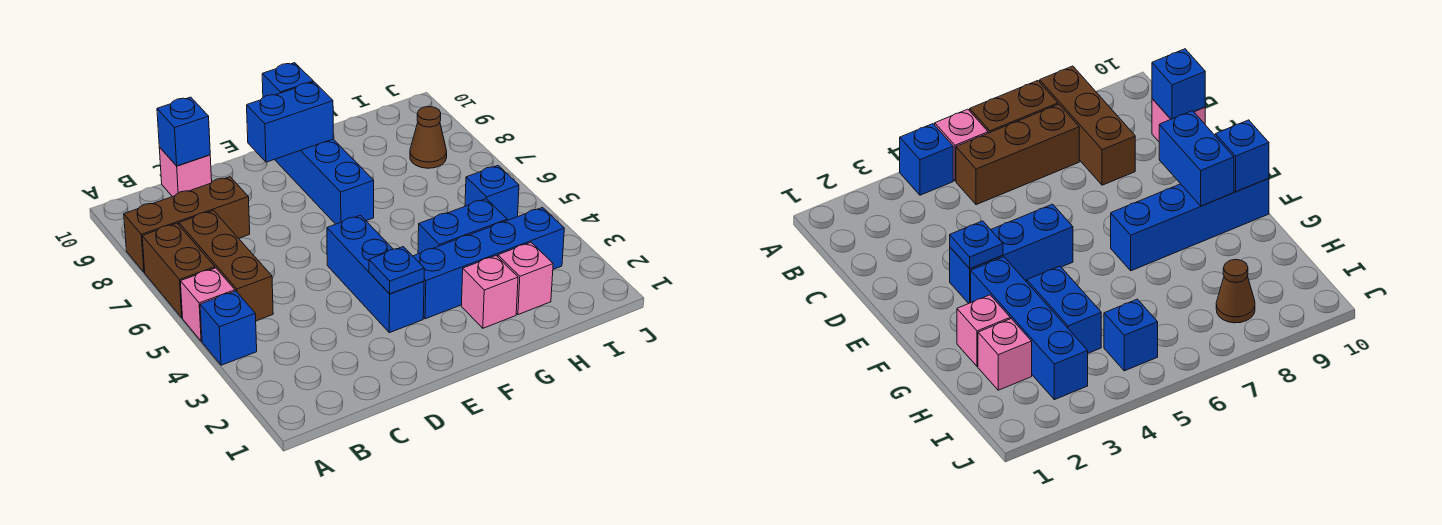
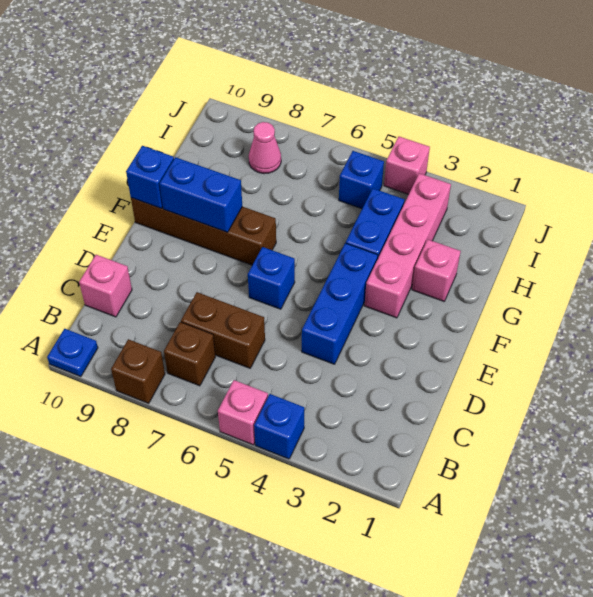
brown brick A6:A7 level 1 -> brown brick C6:C7 level 1
brown brick A8:C8 level 1 -> brown brick A8 level 1
brown brick B5:B7 level 1 -> brown brick B7 level 1
blue brick C10 level 2 -> blue brick E6 level 1
blue brick E3:E5 level 1 -> blue brick D4:F4 level 1
blue plate E3 level 2 -> blue plate A10 level 1
blue brick E9:F9 level 2 -> blue brick F8:F9 level 2
blue brick F3:I3 level 1 -> pink brick F3:I3 level 1
blue brick F7:F10 level 1 -> brown brick F7:F10 level 1
pink brick H2 level 1 -> pink brick J4 level 1
brown cone I8 level 1 -> pink cone I8 level 1

